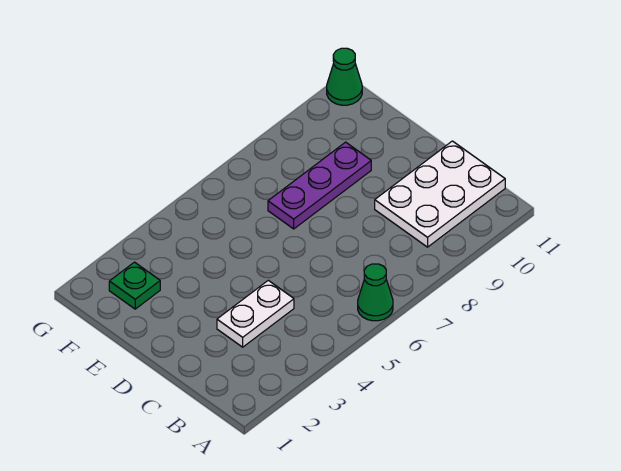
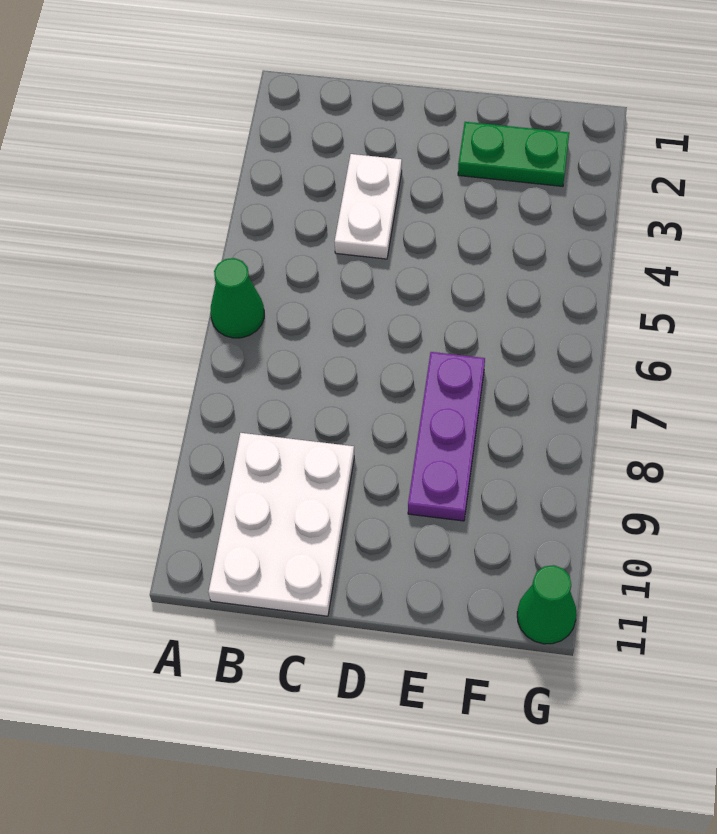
green plate F2 level 1 -> green plate E2:F2 level 1

